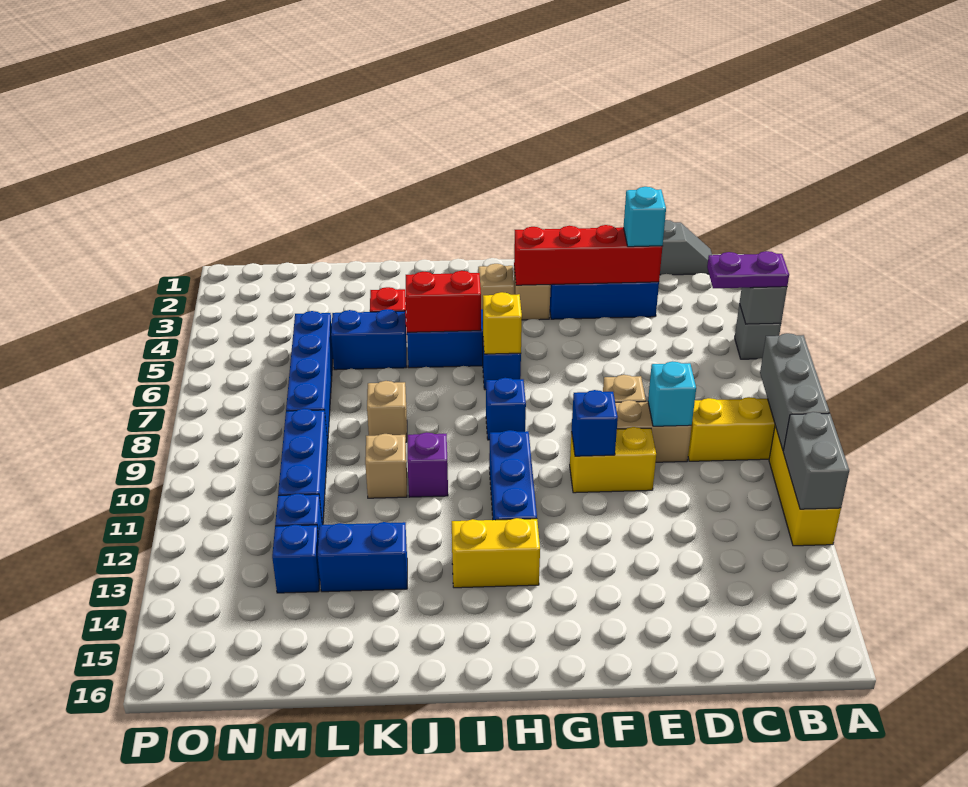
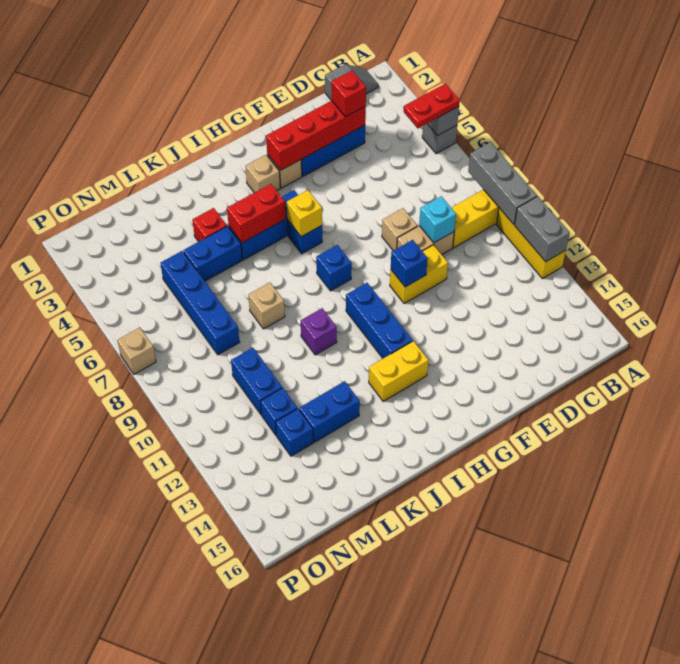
purple plate A5:B5 level 3 -> red plate A5:B5 level 3
cyan brick D3 level 3 -> red brick D3 level 3
tan brick K10 level 1 -> tan brick P7 level 1
blue brick M9:M11 level 1 -> blue brick M10:M11 level 1

